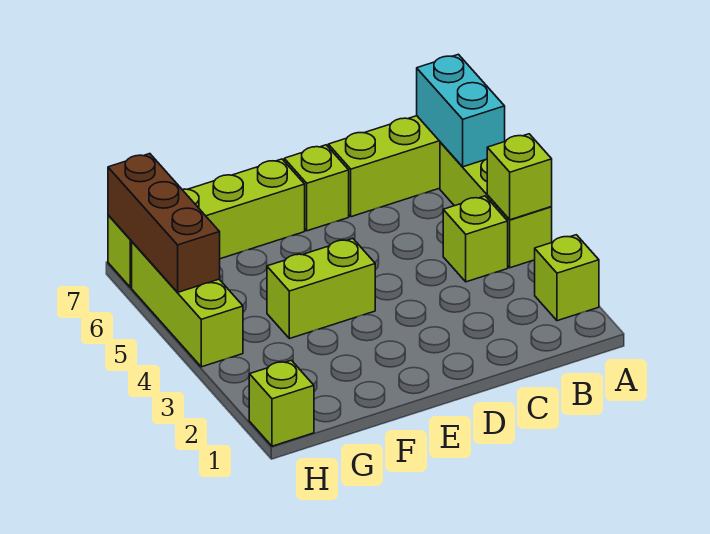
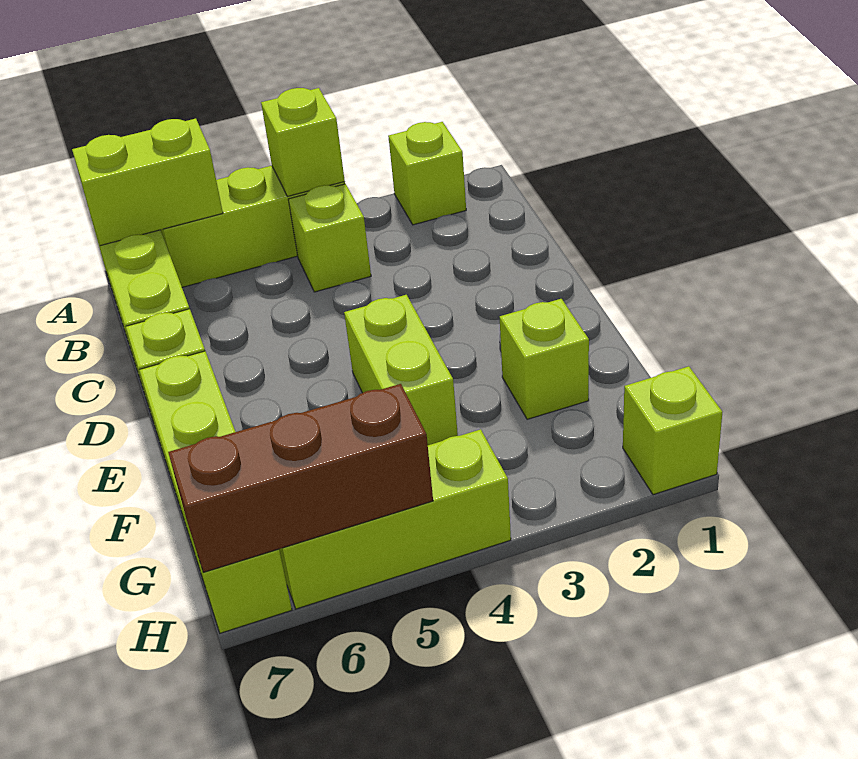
cyan brick A6:A7 level 2 -> lime brick A6:A7 level 2
none -> lime brick F2 level 1

